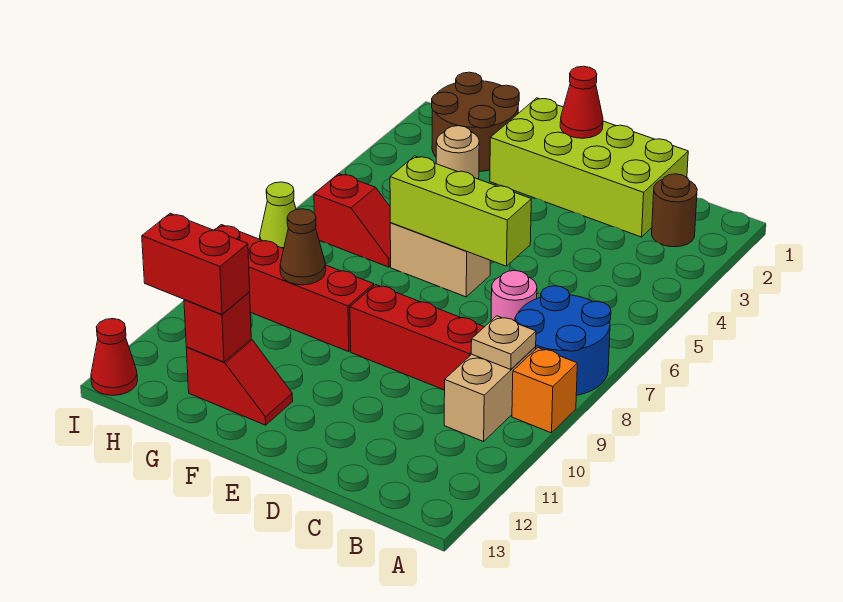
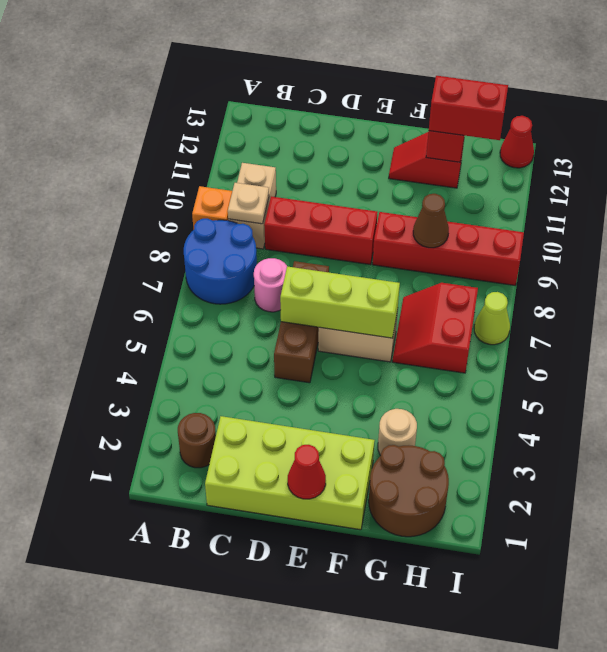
none -> brown brick D5:D7 level 1
red slope G6:H6 level 1 top H -> red slope G6:H7 level 1 top H

